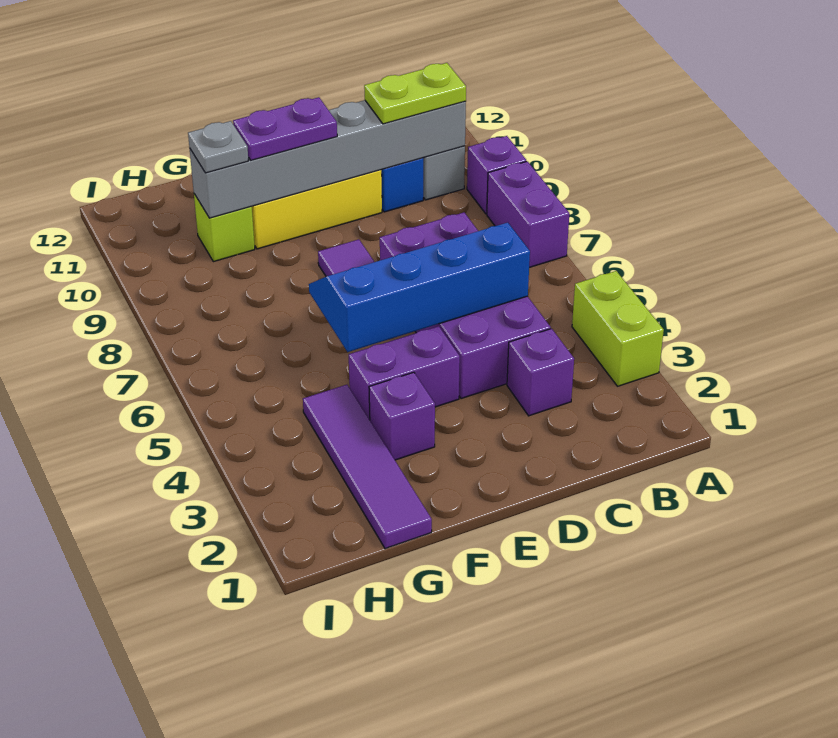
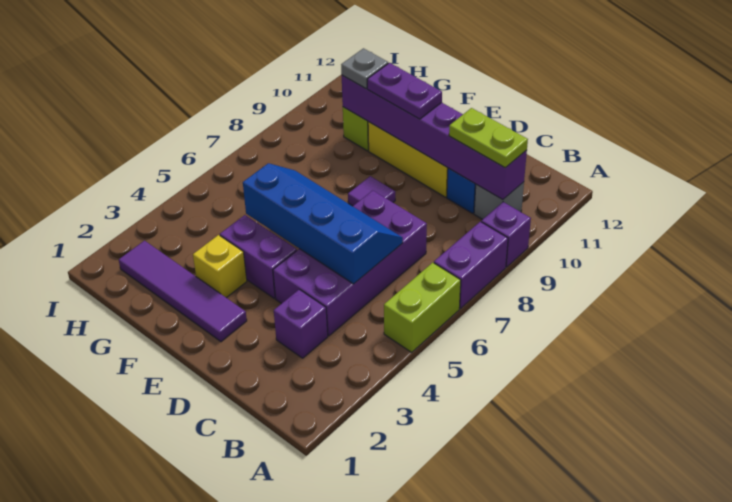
lime brick A3:A4 level 1 -> lime brick A5:A6 level 1
grey brick B10:G10 level 2 -> purple brick B10:G10 level 2
purple brick F3 level 1 -> yellow brick F3 level 1
purple tile G1:G4 level 1 -> purple tile E2:H2 level 1

